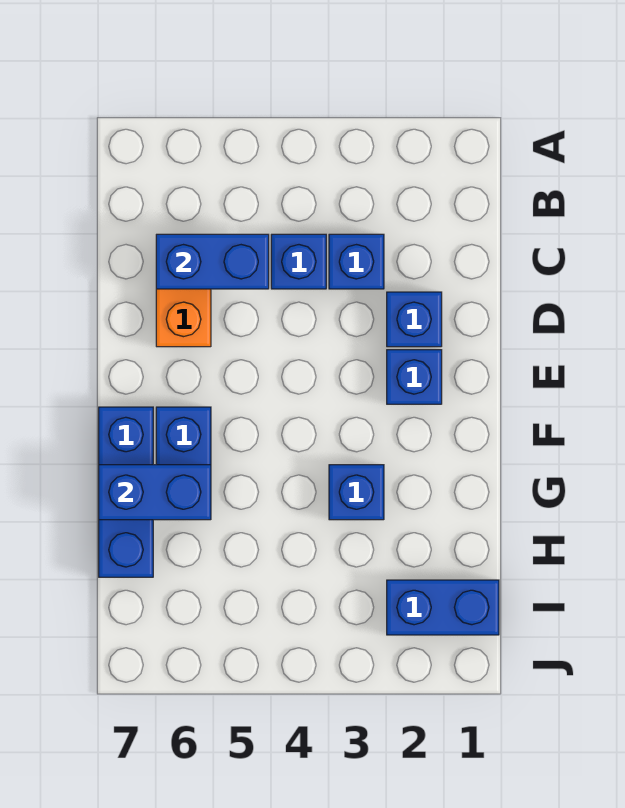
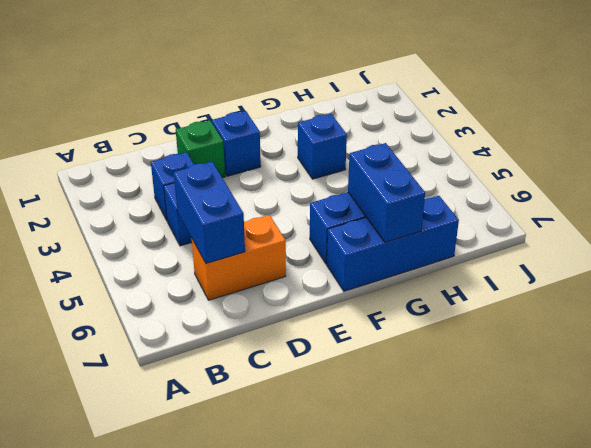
blue brick D2 level 1 -> green brick D2 level 1
blue brick I1:I2 level 1 -> none

